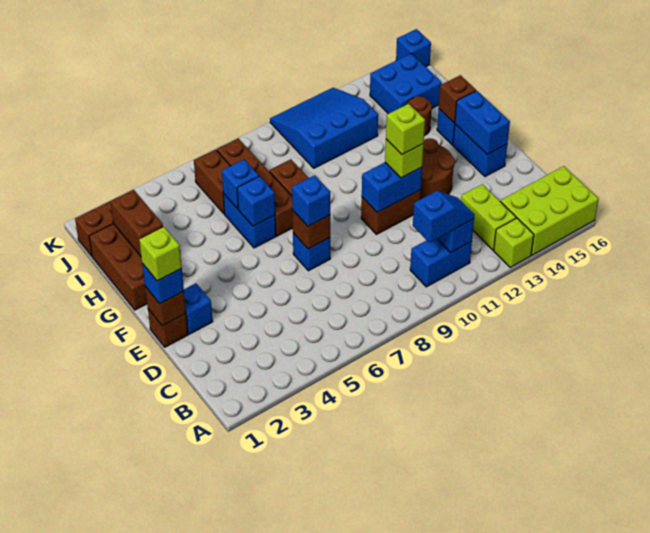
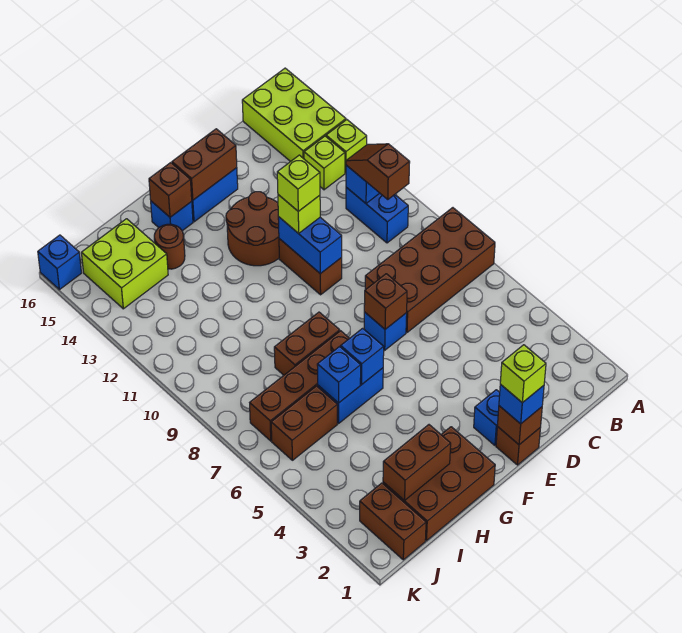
none -> brown brick A7:D8 level 1
blue slope B10:B11 level 3 top 10 -> brown slope B10:B11 level 3 top 10
lime brick B13:C13 level 1 -> lime brick B13 level 1
blue brick E7 level 3 -> none
blue brick E15:F15 level 2 -> brown brick E15:F15 level 2
blue slope I10:K12 level 1 top I -> none
blue brick I14:J15 level 1 -> lime brick I14:J15 level 1

